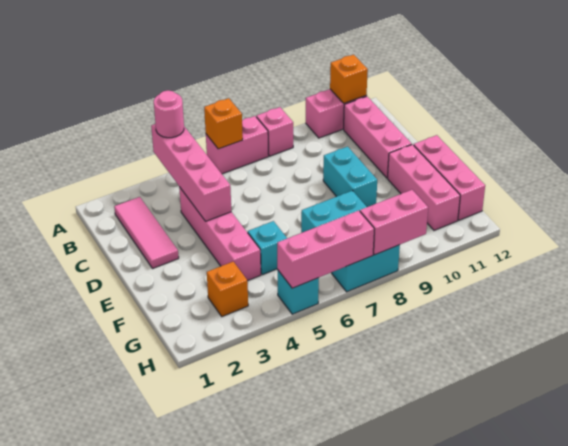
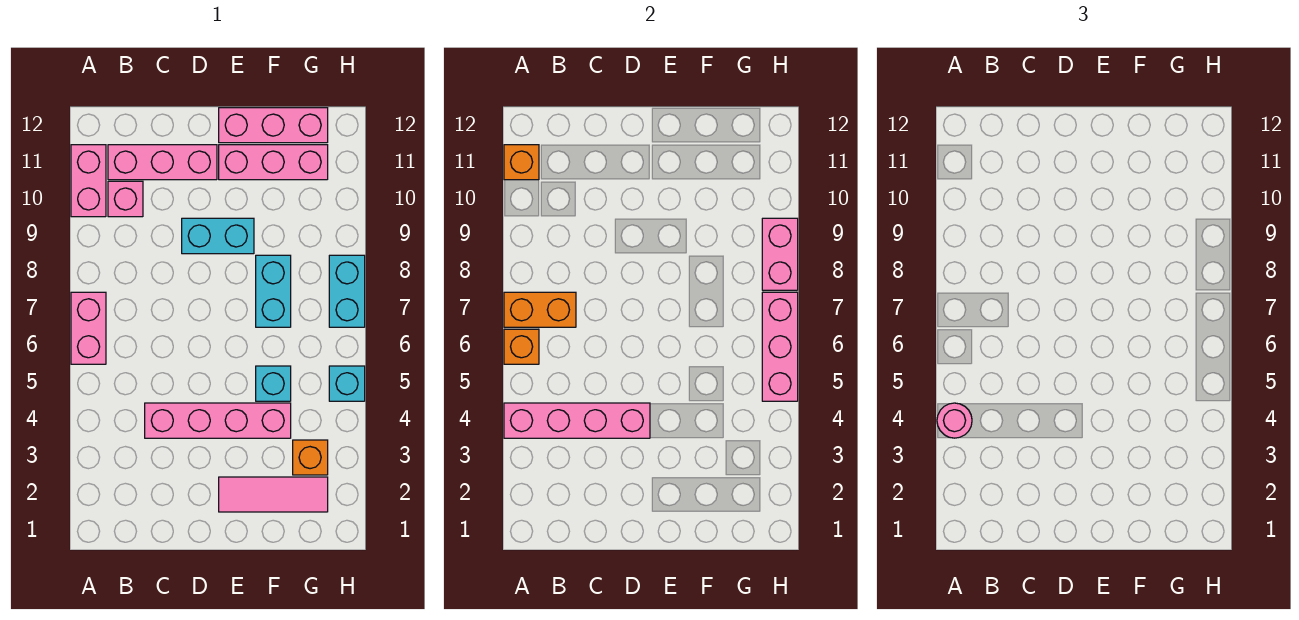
none -> orange brick A7:B7 level 2
pink brick A8 level 1 -> pink brick B10 level 1
pink tile B2:D2 level 1 -> pink tile E2:G2 level 1

